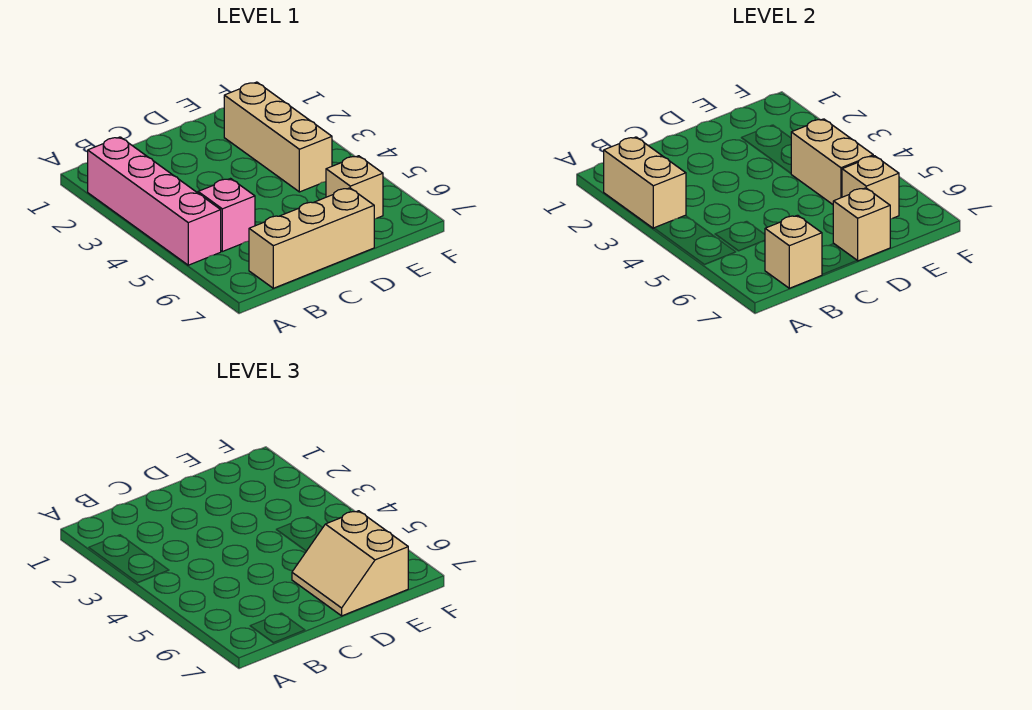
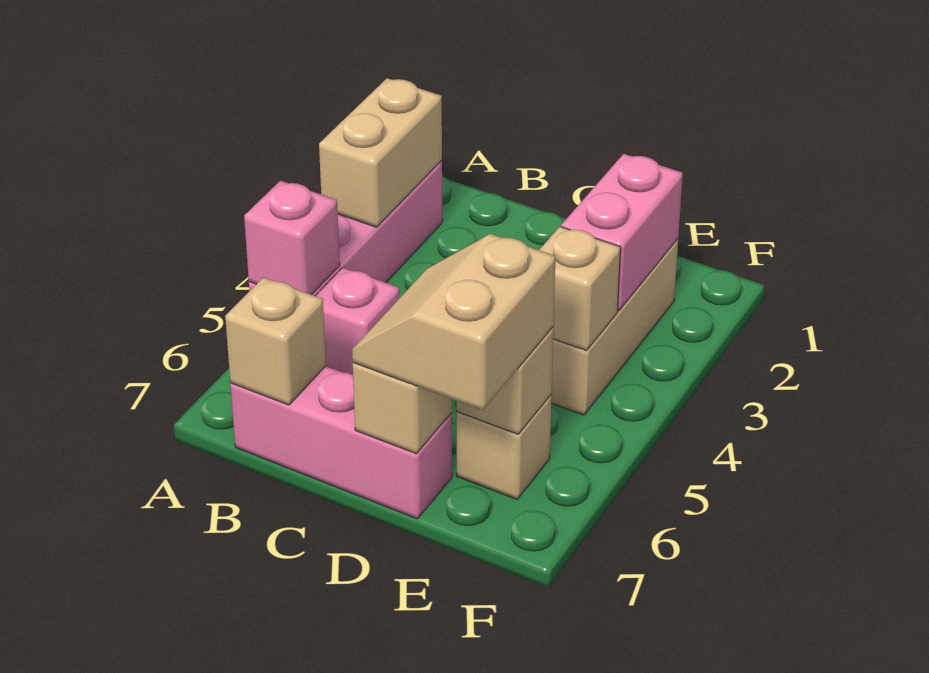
none -> pink brick A5 level 2
tan brick B7:D7 level 1 -> pink brick B7:D7 level 1
none -> pink brick E2:E3 level 2
tan brick E4:E5 level 2 -> tan brick E4 level 2

